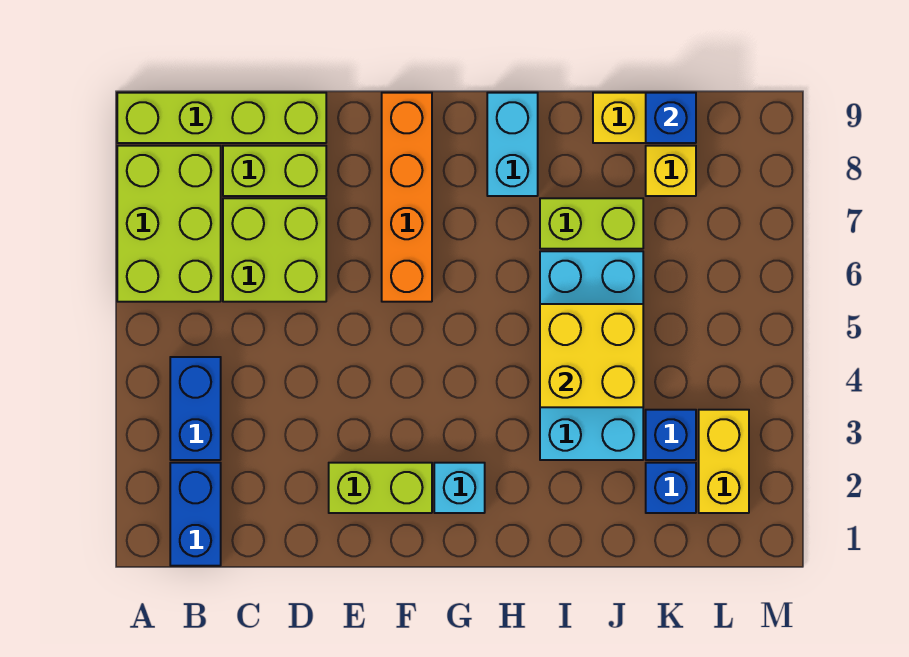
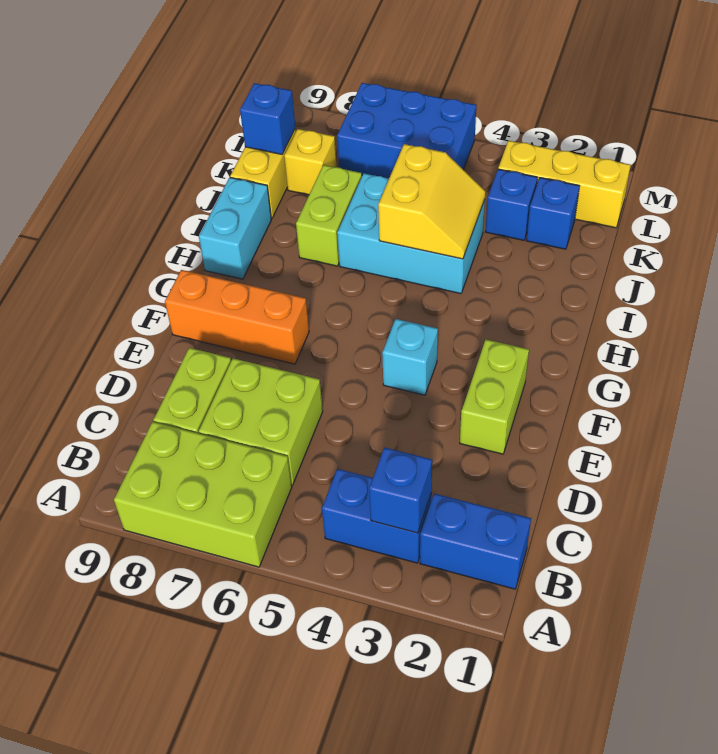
lime brick A9:D9 level 1 -> none
none -> blue brick B3 level 2
orange brick F6:F9 level 1 -> orange brick F7:F9 level 1
cyan brick G2 level 1 -> cyan brick F4 level 1
cyan brick H8:H9 level 1 -> cyan brick H9:I9 level 1
cyan brick I3:J6 level 1 -> cyan brick I4:J6 level 1
yellow brick I4:J5 level 2 -> yellow slope I4:J5 level 2 top 5
yellow brick L2:L3 level 1 -> yellow brick L1:L3 level 1
none -> blue brick L5:M7 level 1

